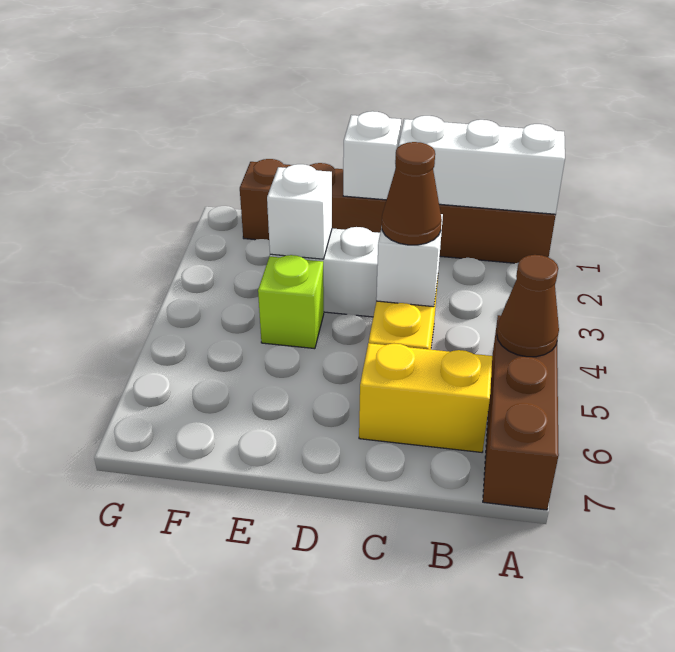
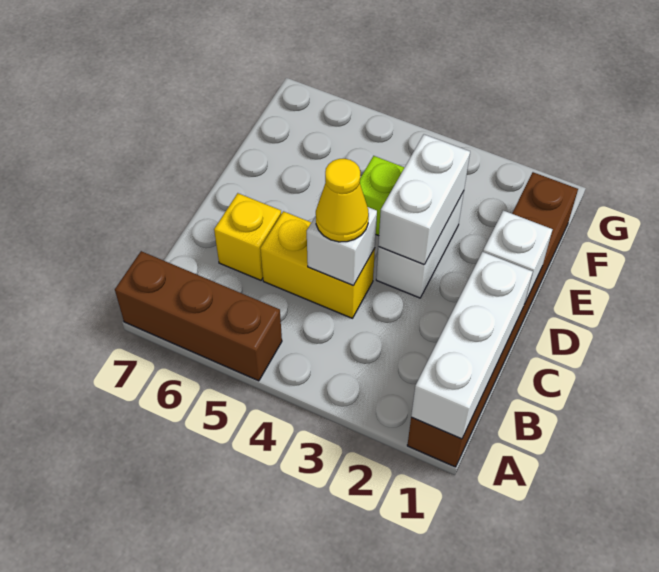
brown cone A5 level 2 -> none
yellow brick B6:C6 level 1 -> yellow brick C6 level 1
brown cone C4 level 3 -> yellow cone C4 level 3
white brick E3 level 2 -> white brick D3:E3 level 2

